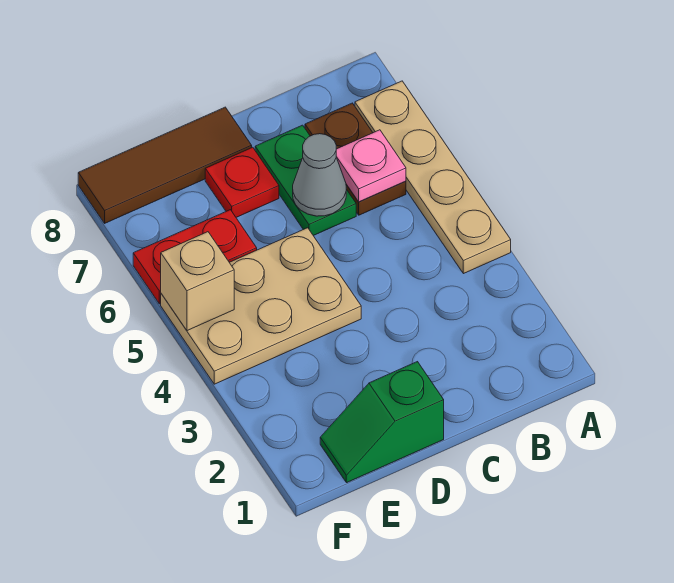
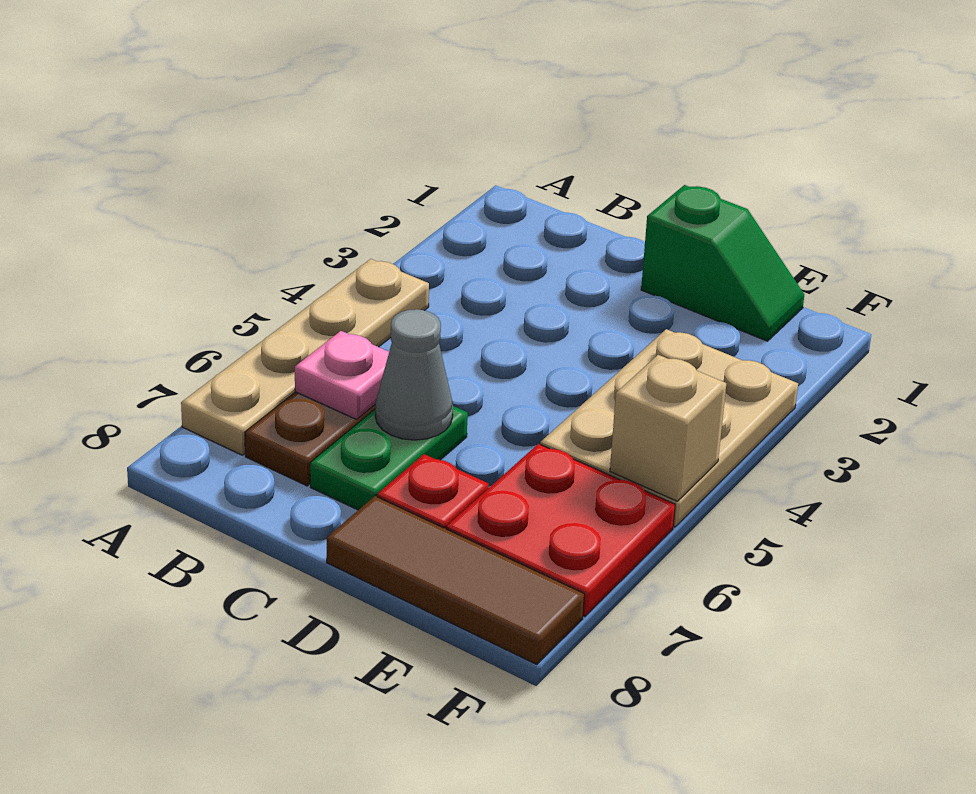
tan plate D4:F5 level 1 -> tan plate E3:F5 level 1
red plate E6:F6 level 1 -> red plate E6:F7 level 1

